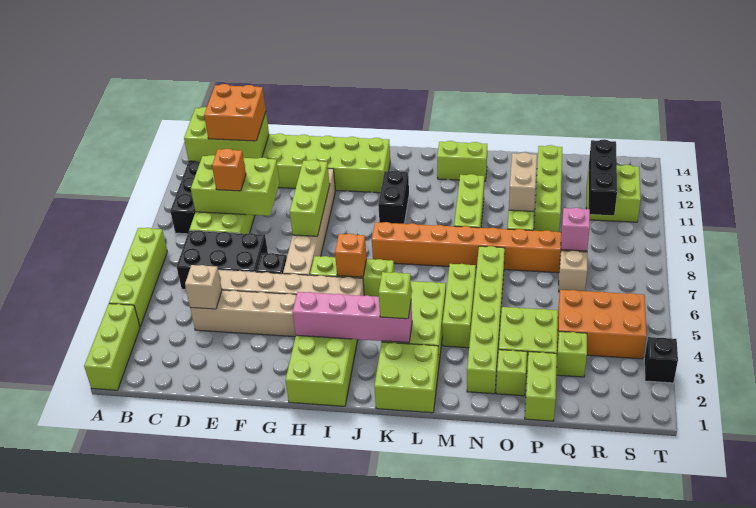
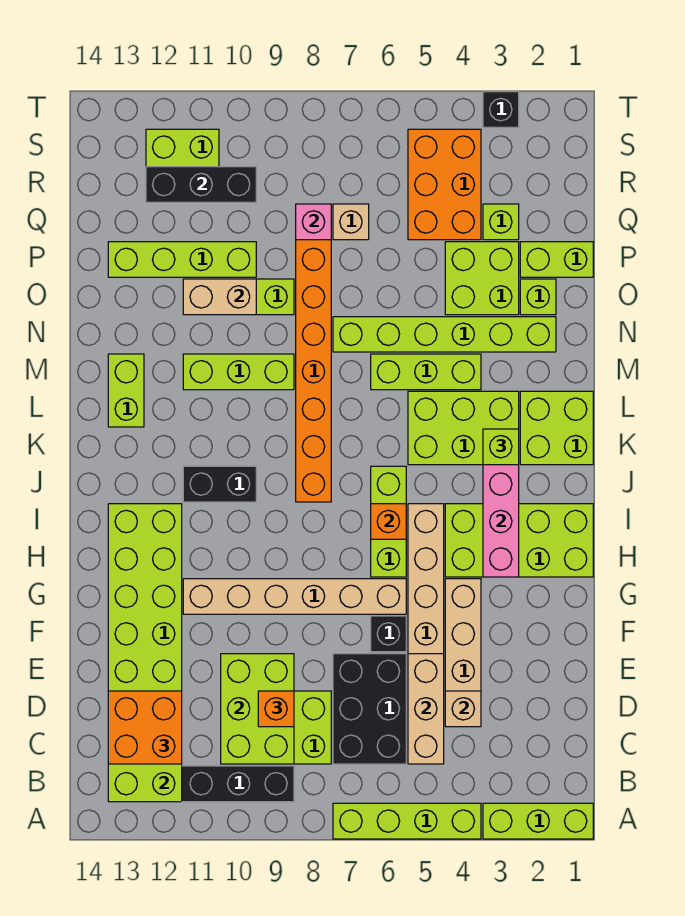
none -> tan brick C5:E5 level 2
lime brick G8:G10 level 2 -> none

